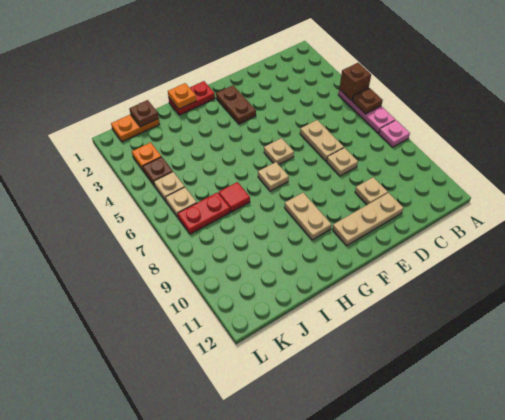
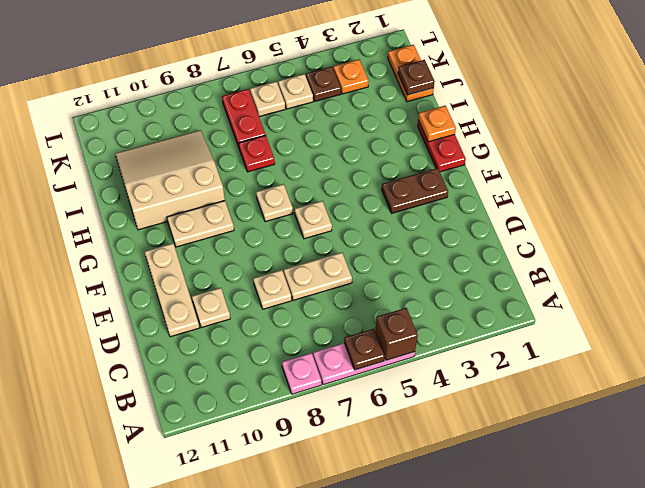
none -> tan slope H9:J11 level 1 top H
red tile I7 level 1 -> red plate I7 level 1

